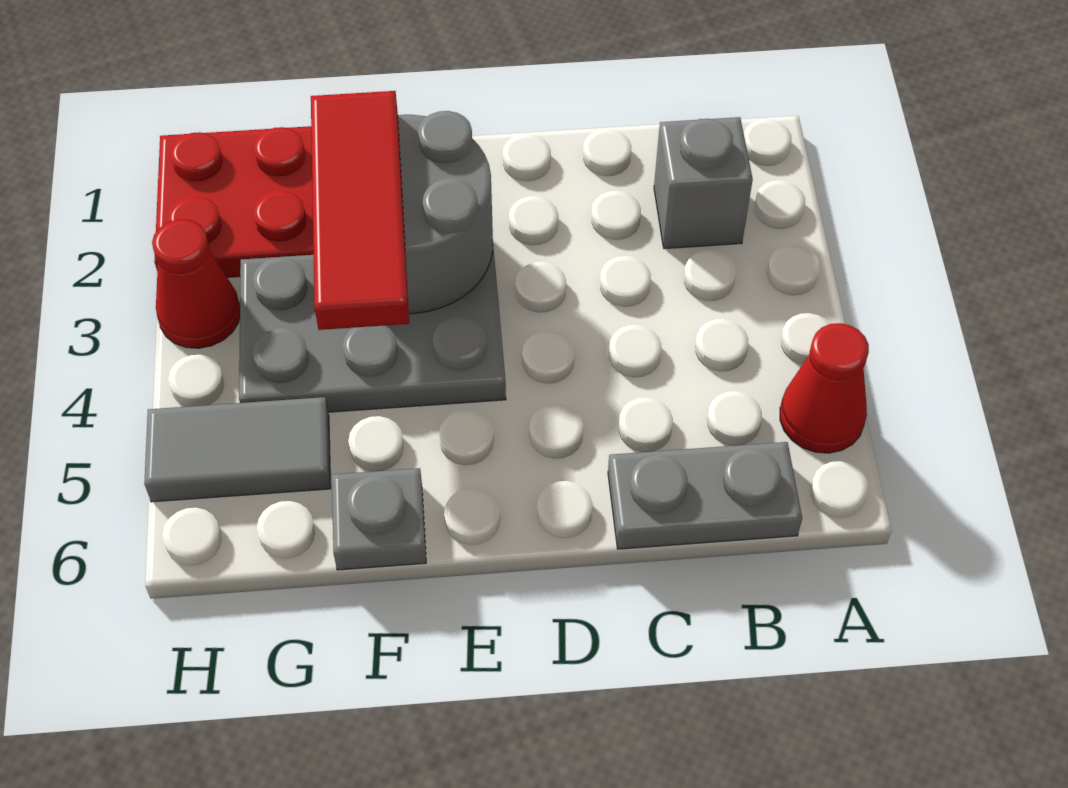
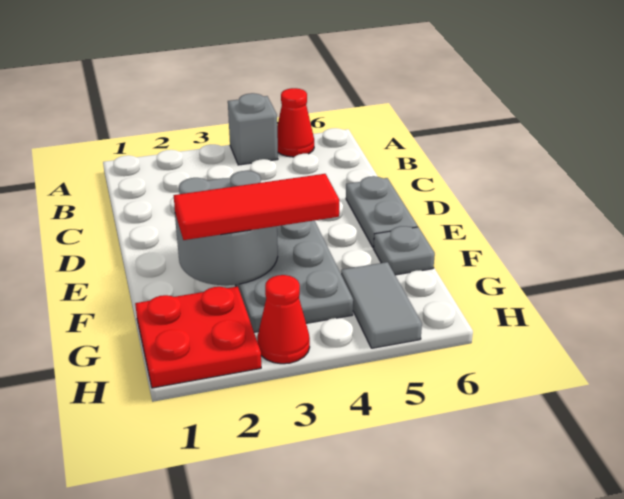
grey brick B2 level 1 -> grey brick A4 level 1
grey plate B6:C6 level 1 -> grey plate D6:E6 level 1

